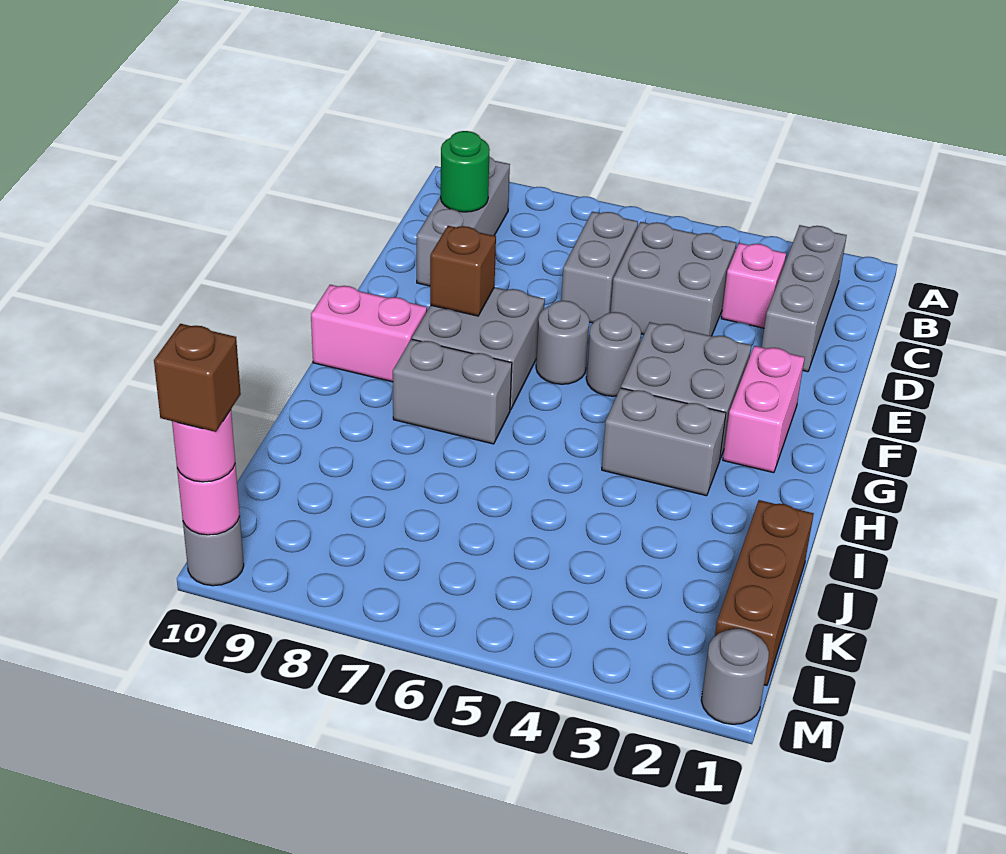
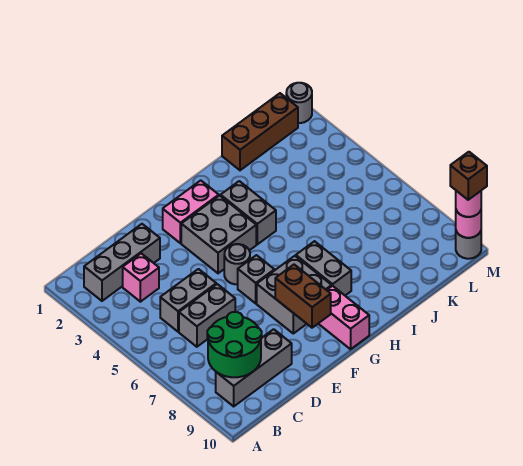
grey brick C4:D5 level 1 -> grey brick C5:D5 level 1
green round brick C9 level 2 -> green round brick B8:C9 level 2
grey round brick F6 level 1 -> grey brick F6 level 1
brown brick F8 level 2 -> brown brick F8:F9 level 2

